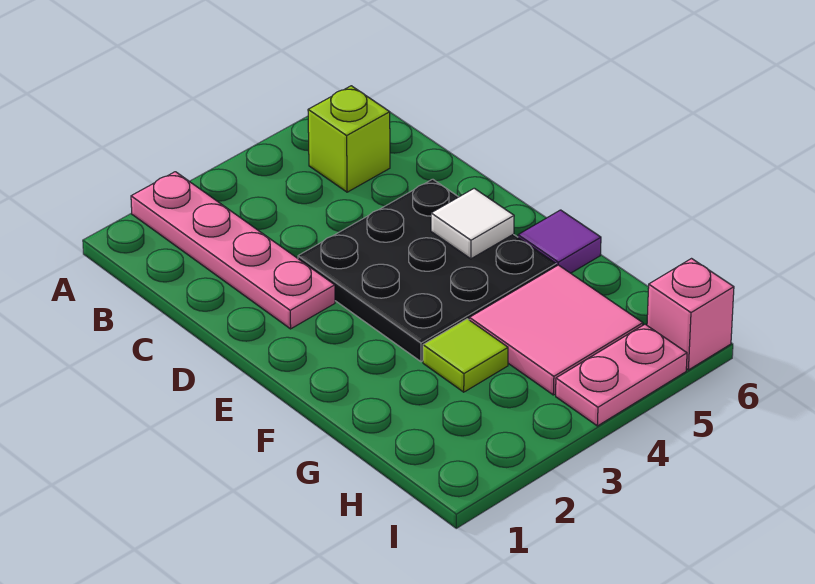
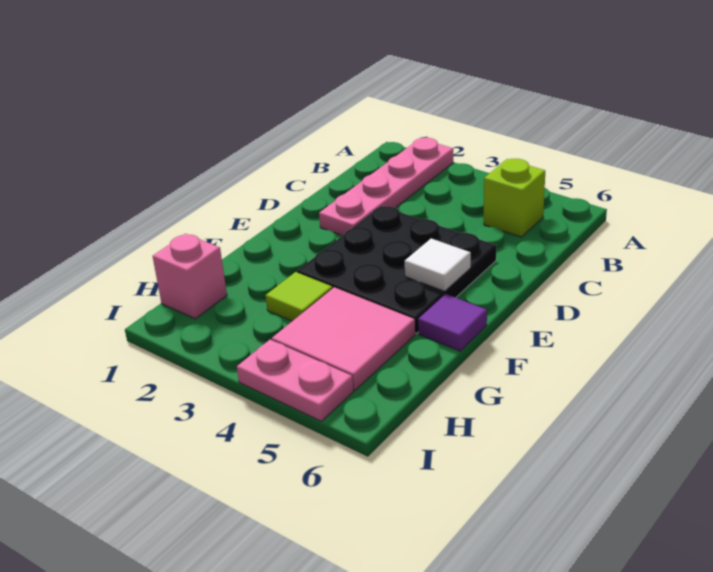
pink brick I6 level 1 -> pink brick H1 level 1

